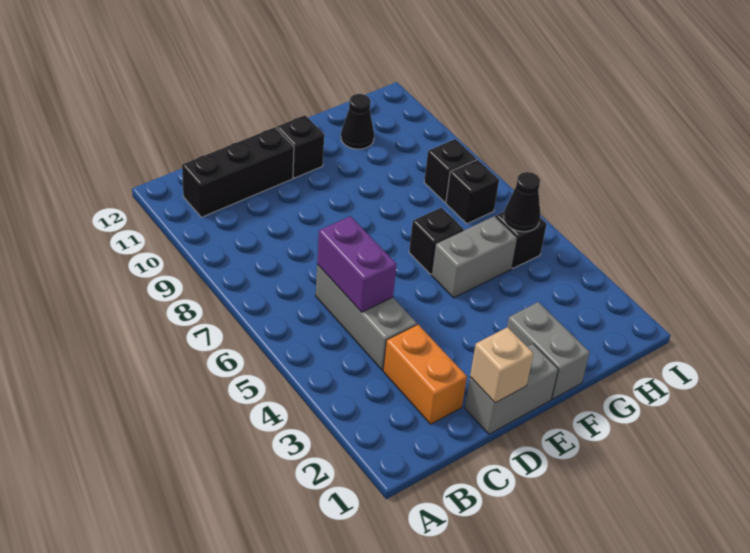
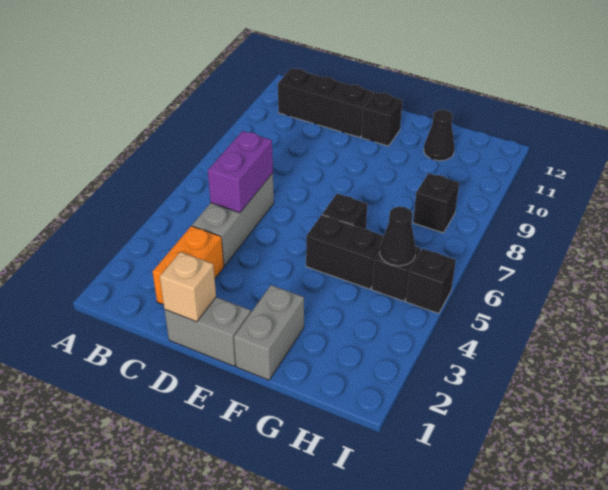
grey brick F5:G5 level 1 -> black brick F5:G5 level 1
black brick H7 level 1 -> black brick I5 level 1

